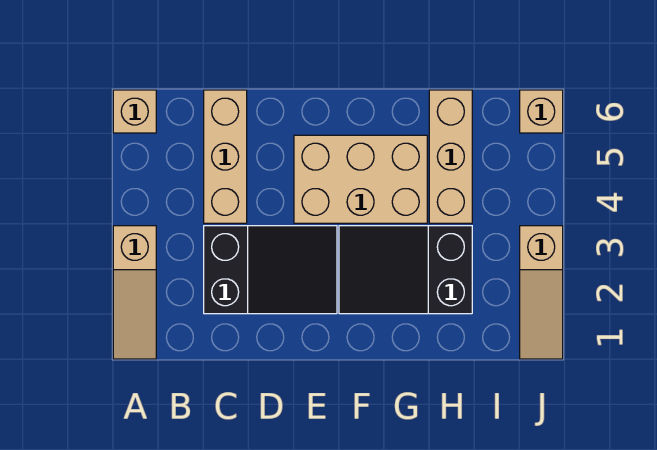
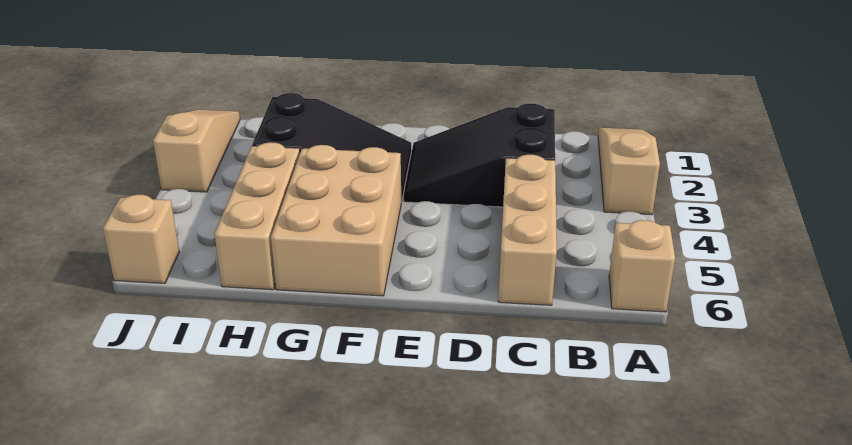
tan brick E4:G5 level 1 -> tan brick F4:G6 level 1

